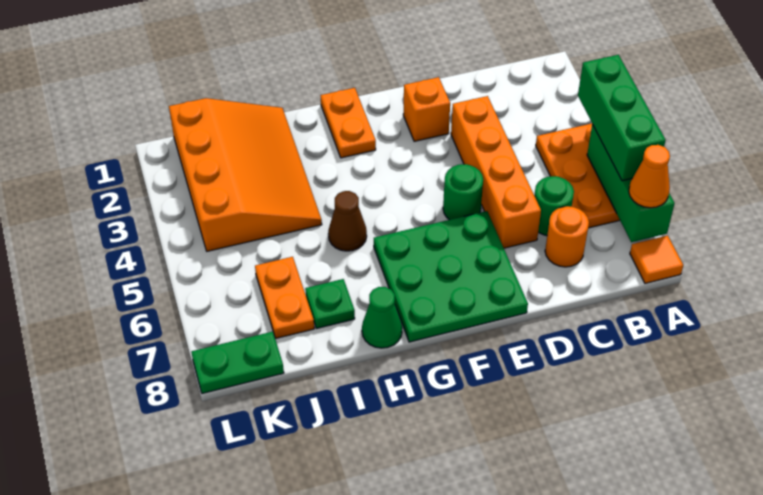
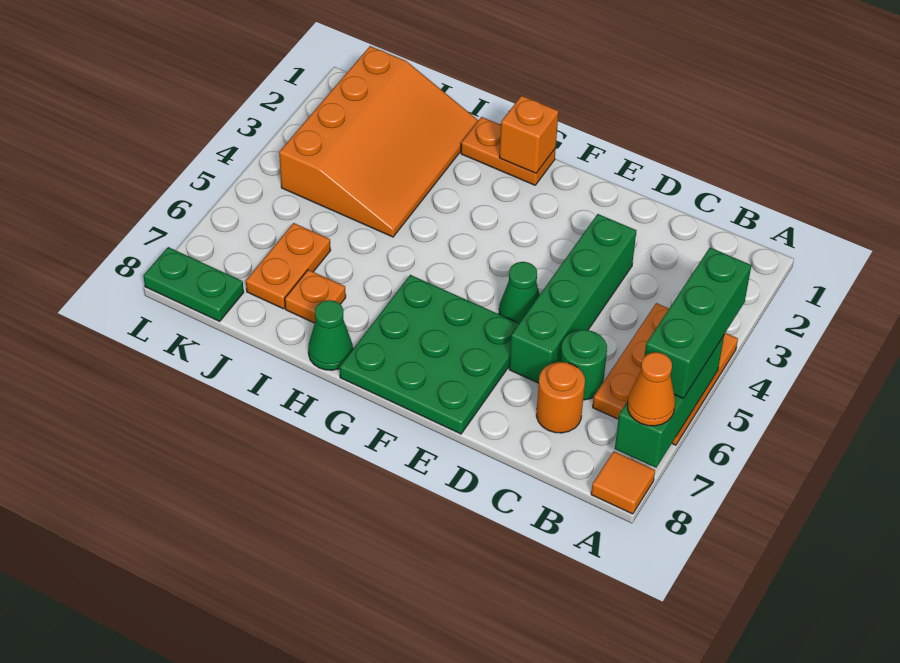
orange brick D3:D6 level 1 -> green brick D3:D6 level 1
orange brick E2 level 1 -> orange brick G1 level 2
green round brick E5 level 1 -> green cone E5 level 1
orange plate G1:G2 level 1 -> orange plate G1:H1 level 1
brown cone H5 level 1 -> none
green plate I7 level 1 -> orange plate I7 level 1

